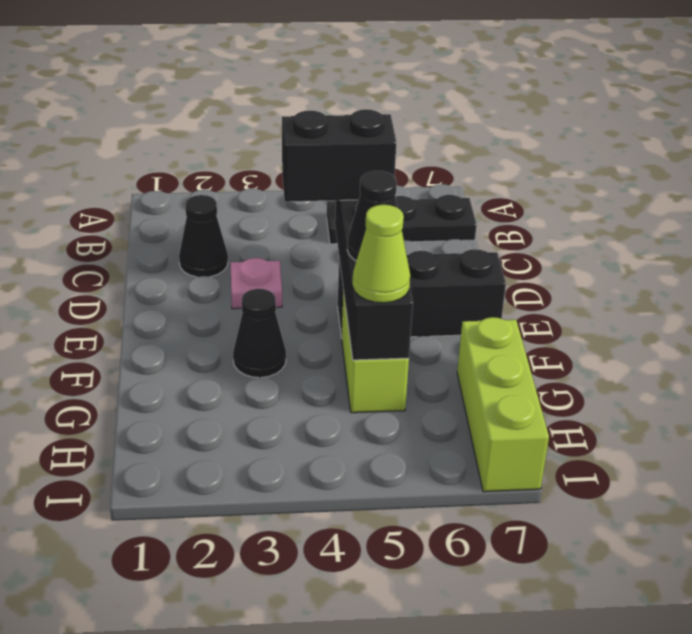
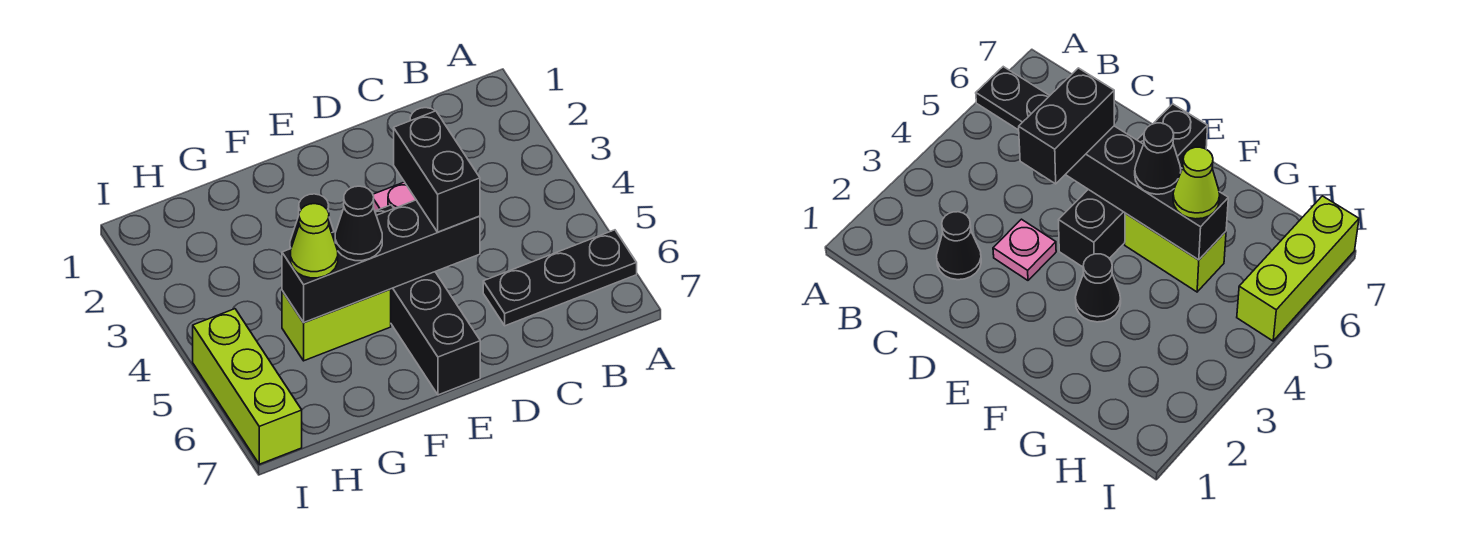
black plate B5:B7 level 1 -> black plate A6:C6 level 1
black brick E5:E7 level 1 -> black brick E4:E7 level 1
lime brick G7:I7 level 1 -> lime brick I5:I7 level 1

